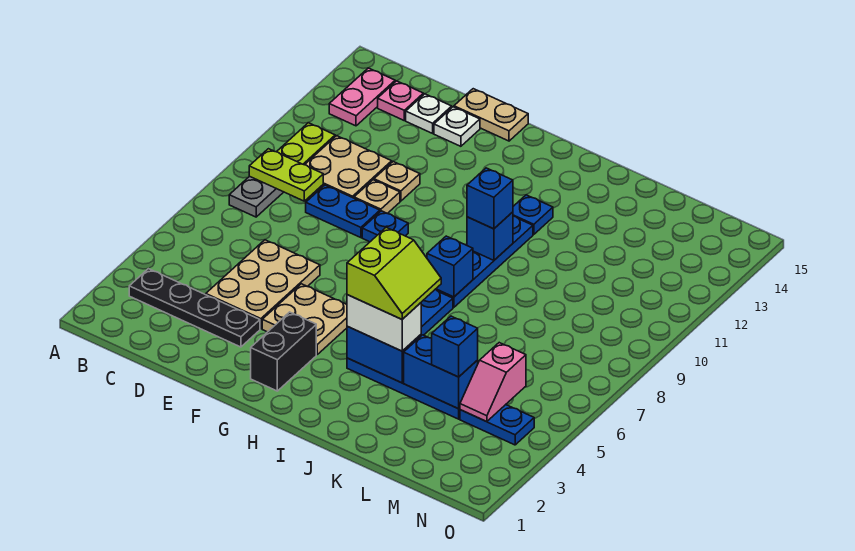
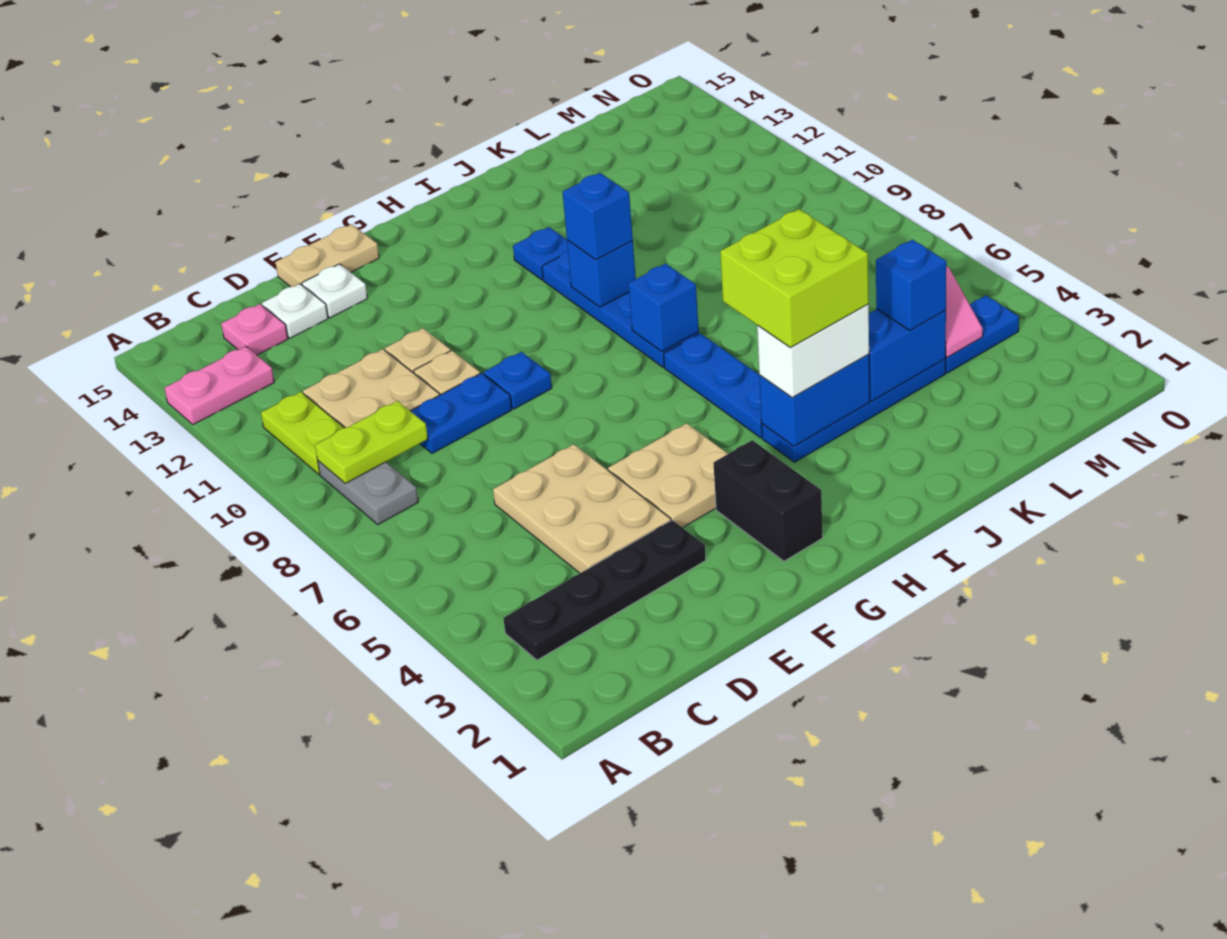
pink plate B13:B14 level 1 -> pink plate A13:B13 level 1
lime slope I4:J5 level 4 top I -> lime brick I4:J5 level 4

